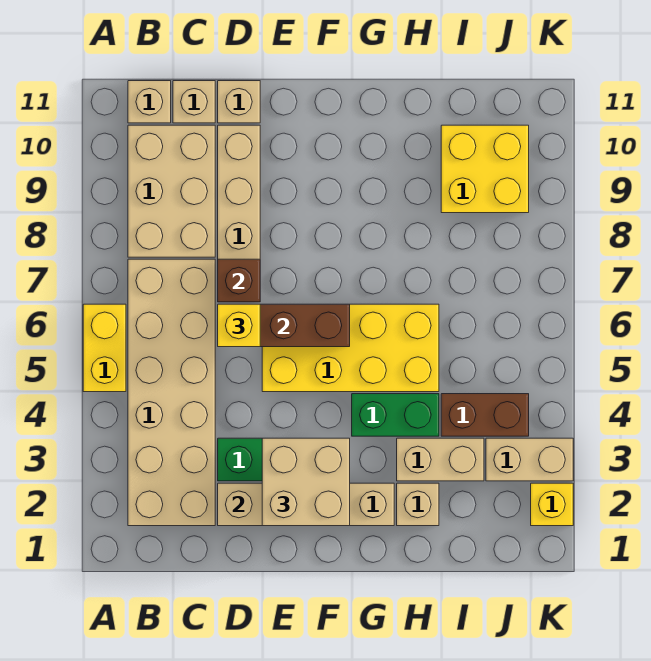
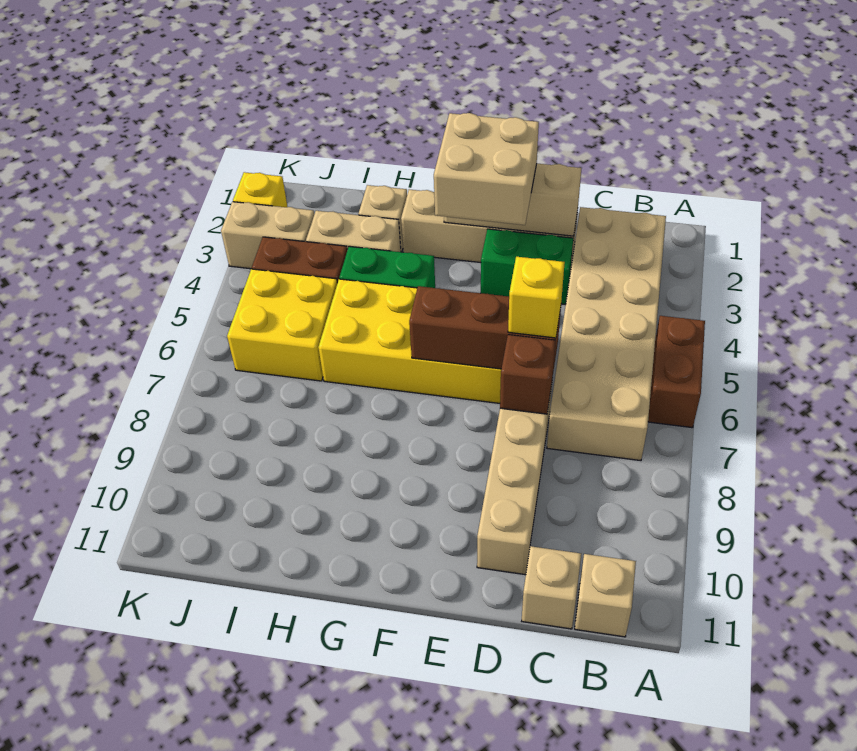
yellow brick A5:A6 level 1 -> brown brick A5:A6 level 1
tan brick B8:C10 level 1 -> none
tan brick D11 level 1 -> none
yellow brick I9:J10 level 1 -> yellow brick I5:J6 level 1

